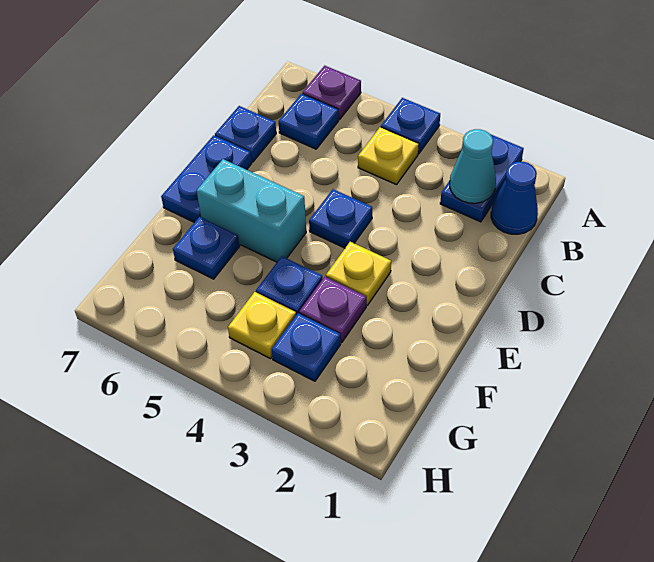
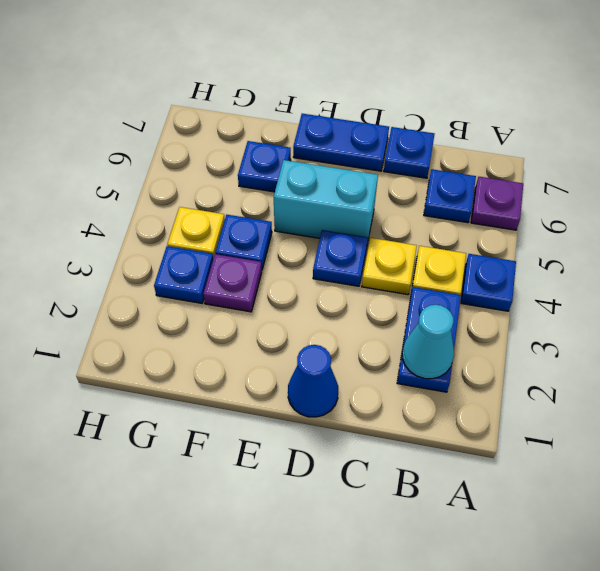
blue plate A2:B2 level 1 -> blue plate B2:B3 level 1
blue cone B1 level 1 -> blue cone D1 level 1
yellow plate E3 level 1 -> yellow plate C4 level 1
cyan brick E5:E6 level 1 -> cyan brick D5:E5 level 1

